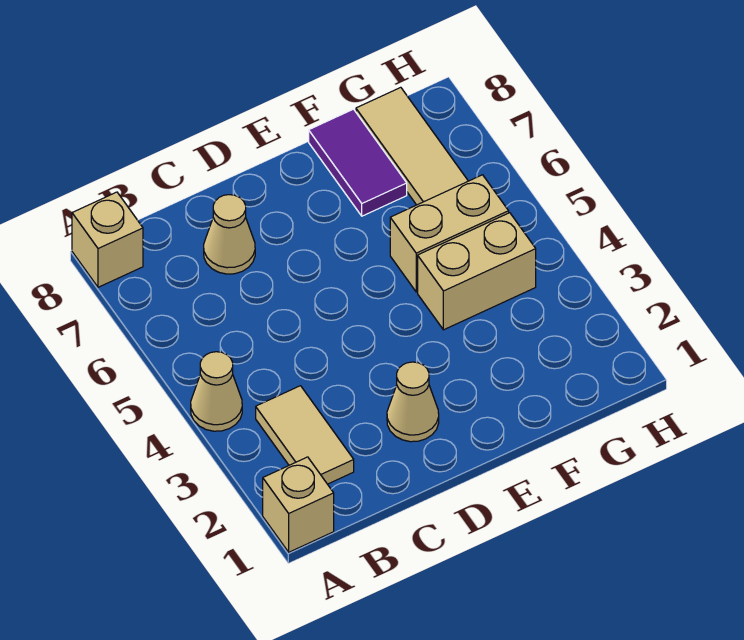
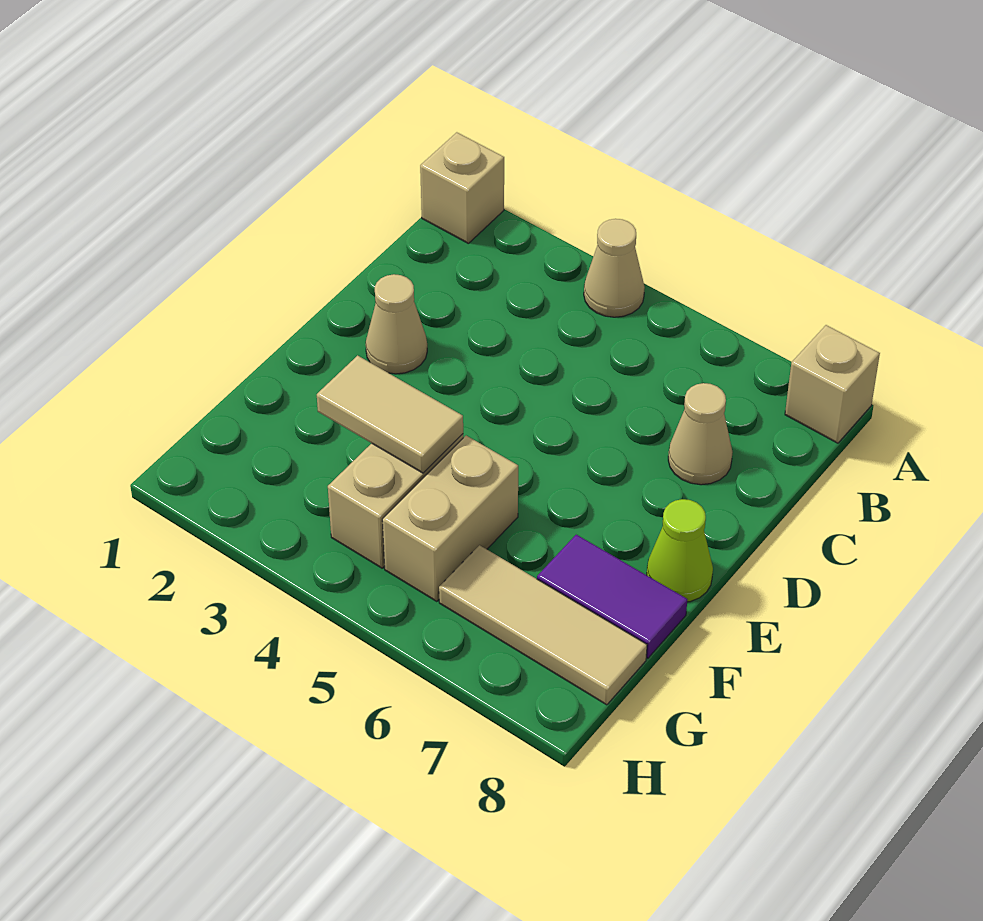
tan tile B2:B3 level 1 -> tan tile F3:F4 level 2
none -> lime cone E8 level 1

